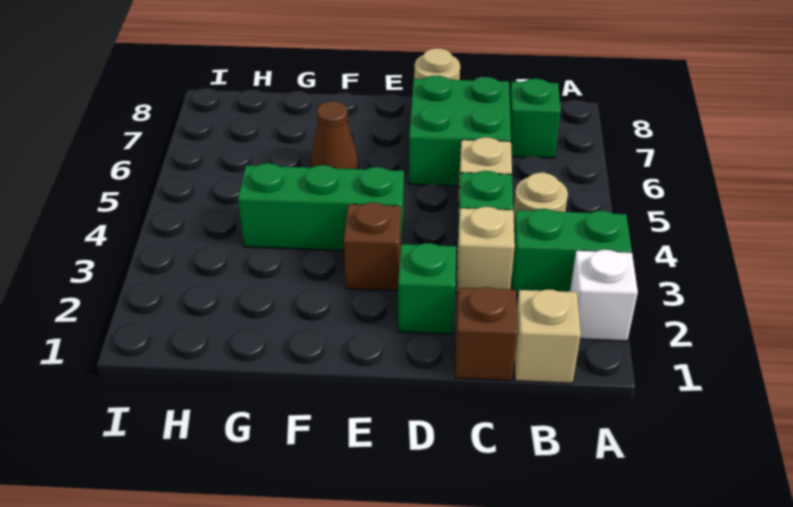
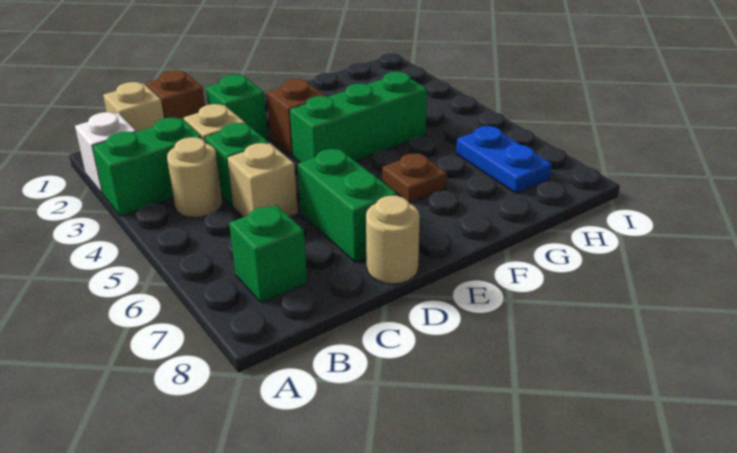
green brick C6:D7 level 1 -> green brick D6:D7 level 1
brown cone F6 level 1 -> brown plate F6 level 1
none -> blue plate H6:H7 level 1

